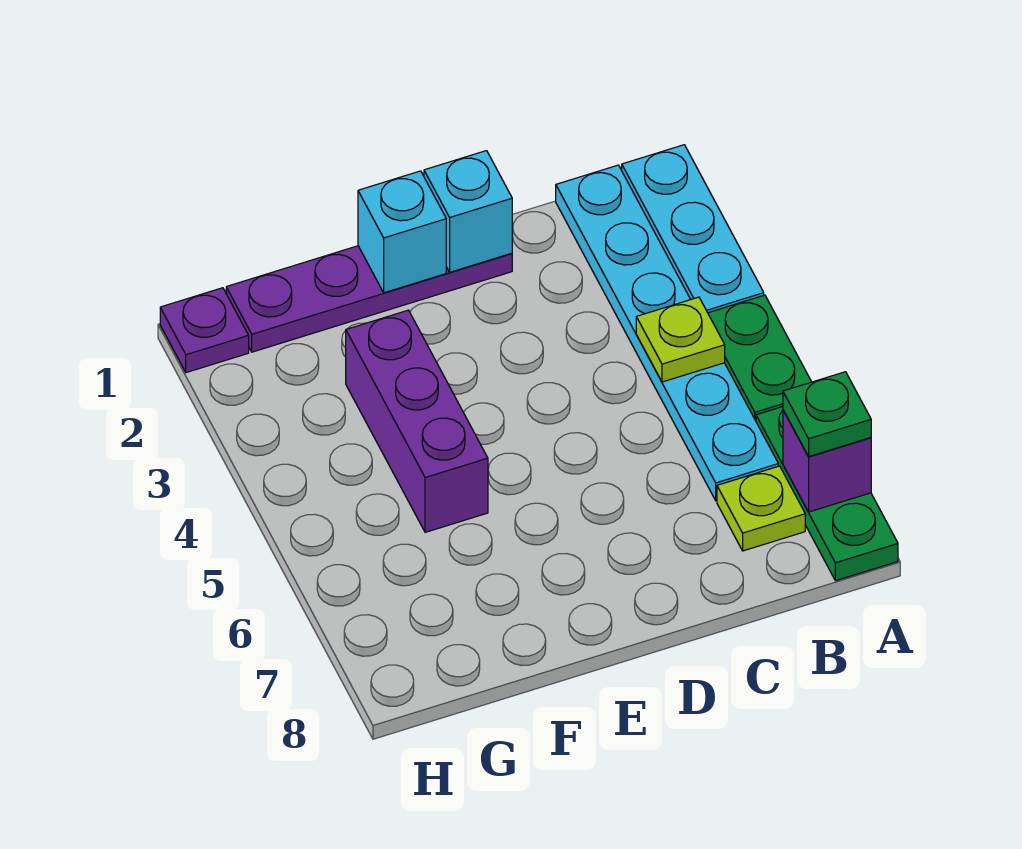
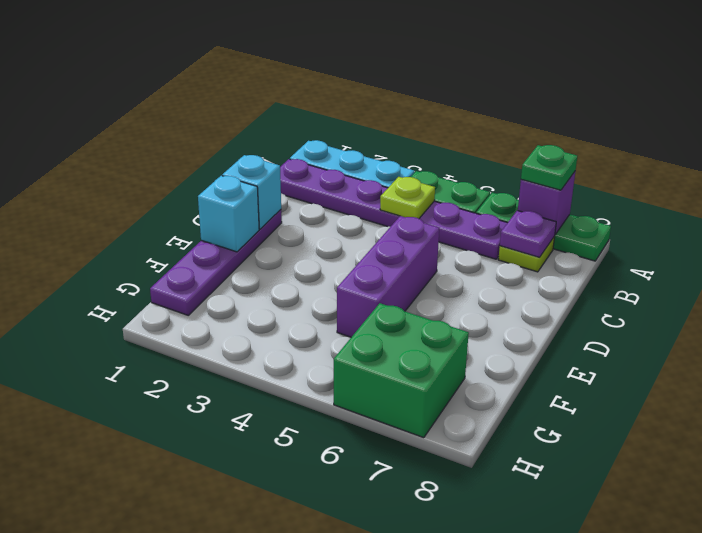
cyan plate B1:B6 level 1 -> purple plate B1:B6 level 1
purple brick F3:F5 level 1 -> purple brick D5:F5 level 1
none -> green brick G6:H7 level 1
purple plate H1 level 1 -> purple plate B7 level 2

